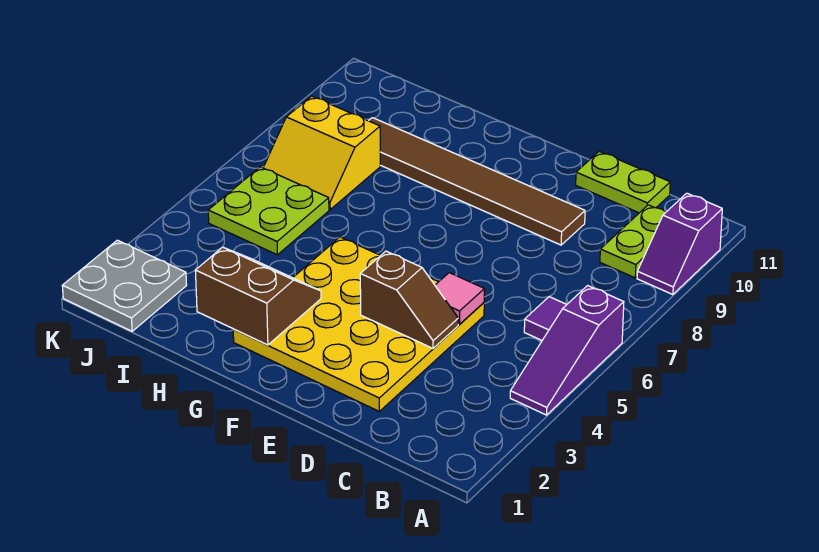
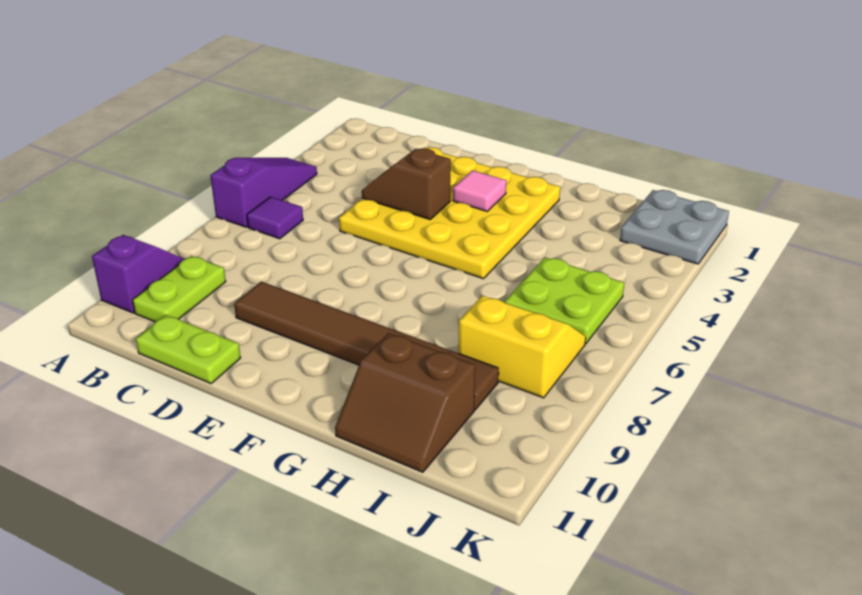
pink tile D5 level 2 -> pink tile F3 level 2
brown slope G2:H3 level 2 top 2 -> brown slope H10:I11 level 1 top 10

